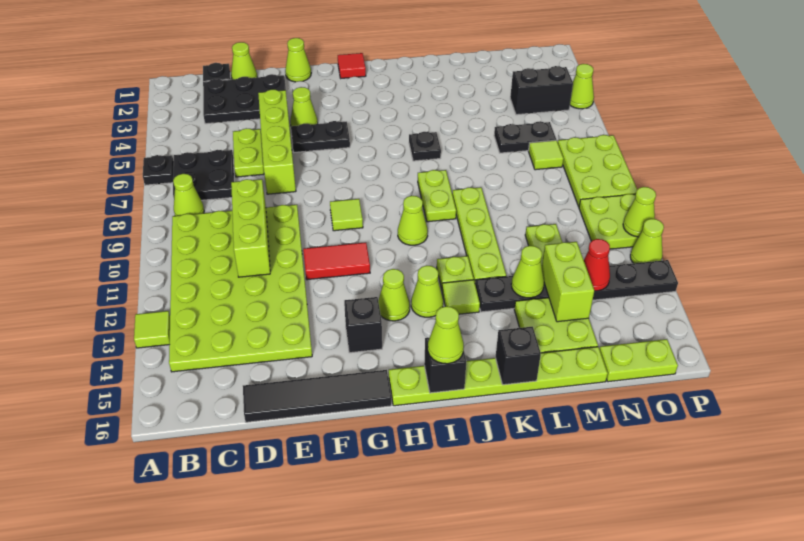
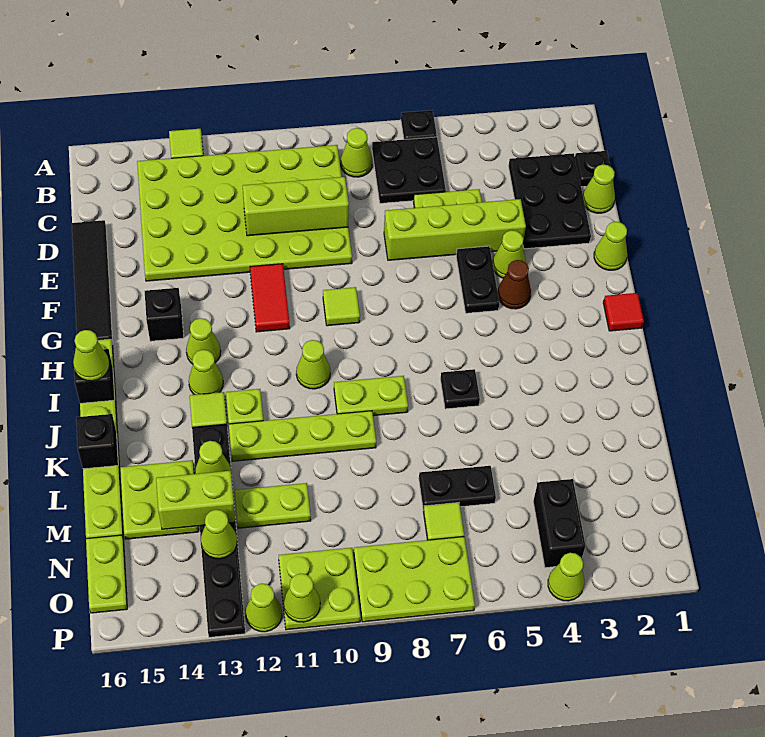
none -> brown cone G4 level 1
black plate M6:N6 level 1 -> black plate M6:M7 level 1
red cone N13 level 2 -> lime cone N13 level 2

